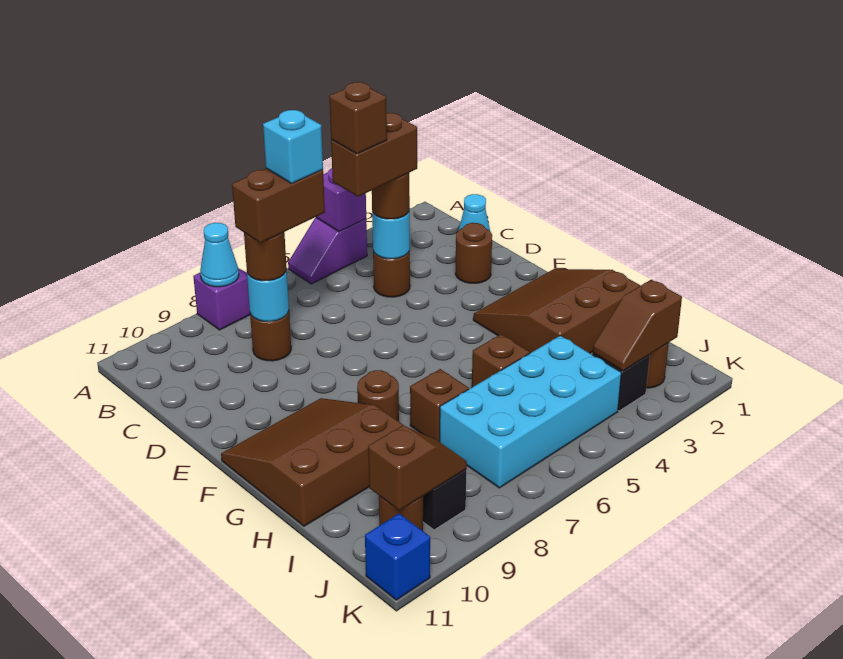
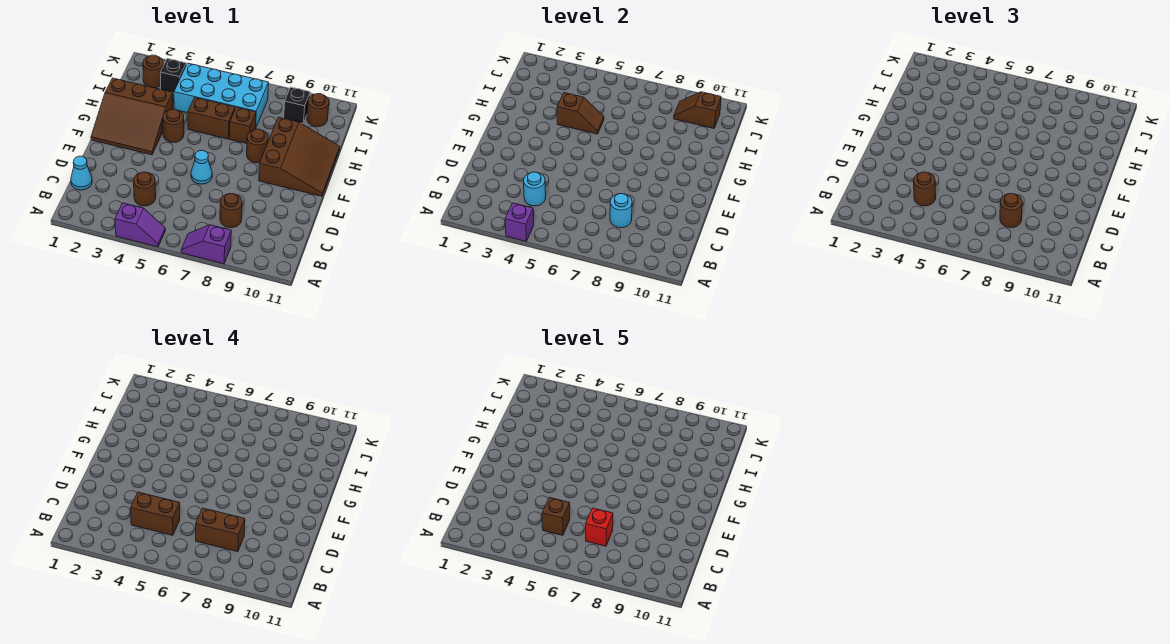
cyan cone A8 level 2 -> cyan cone E6 level 1
cyan brick C7 level 5 -> red brick C7 level 5
brown round brick D2 level 1 -> brown round brick G4 level 1
brown slope F9:H11 level 1 top H -> brown slope F9:H11 level 1 top 9
brown brick H5 level 1 -> brown brick H5:H6 level 1
brown slope J2:J3 level 2 top 2 -> brown slope H4:H5 level 2 top 4
blue brick K11 level 1 -> none

